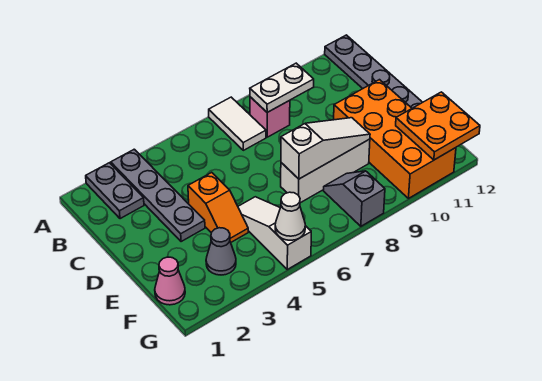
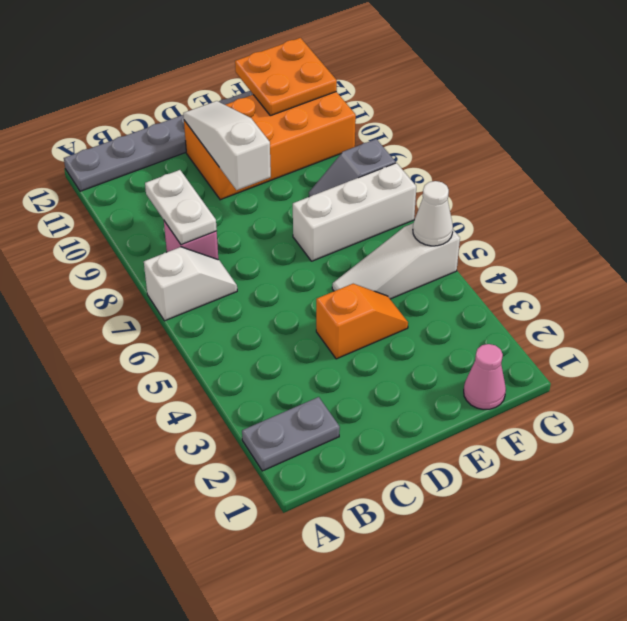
grey plate A3:D3 level 1 -> none
white tile A7:B7 level 1 -> white slope A7:B7 level 1 top A
white brick E7:E9 level 1 -> white brick E7:G7 level 1
white slope E7:E9 level 2 top 7 -> white slope D9:D11 level 2 top 9
grey cone F3 level 1 -> none

